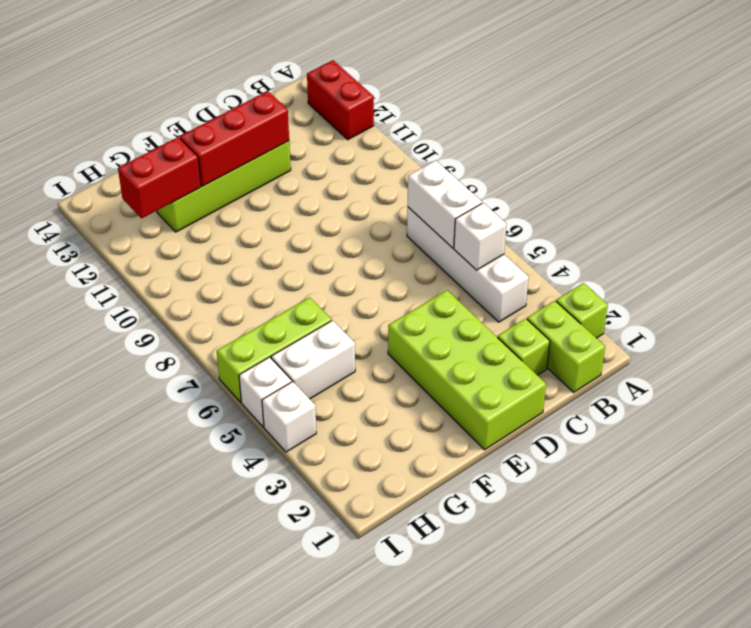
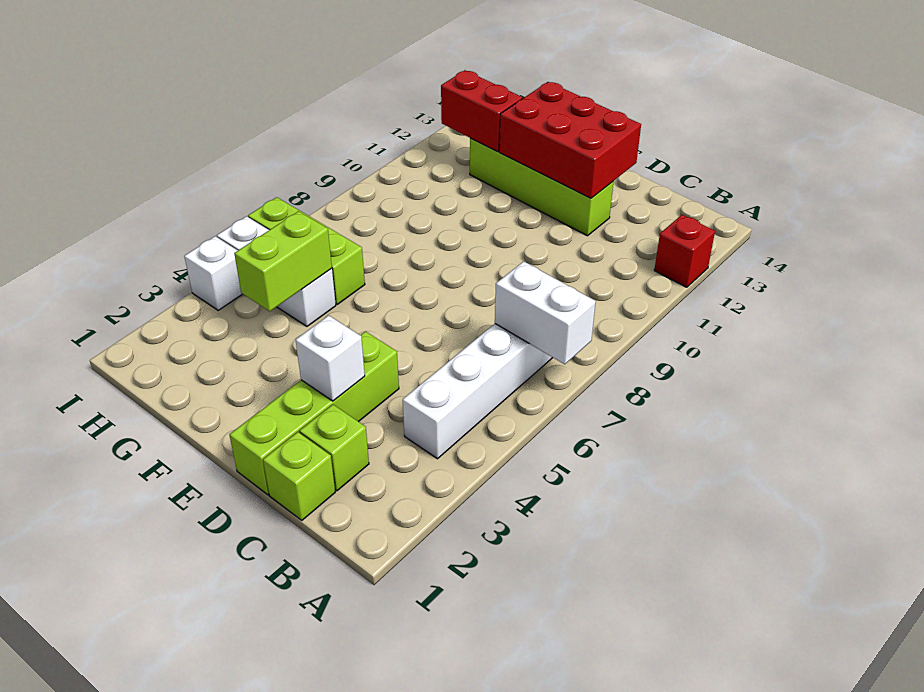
lime brick A2 level 1 -> lime brick C1 level 1
red brick A12:A13 level 1 -> red brick A12 level 1
lime brick B1:B2 level 1 -> lime brick G4:G5 level 2
white brick B5 level 2 -> white brick D3 level 2
white brick B6:B7 level 2 -> white brick A7:B7 level 2
lime brick D1:E4 level 1 -> lime brick D1:D4 level 1
red brick D12:F12 level 2 -> red brick D12:F13 level 2

